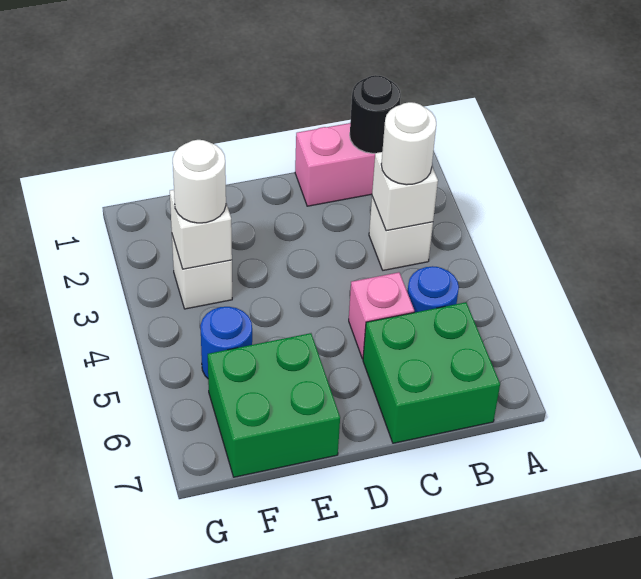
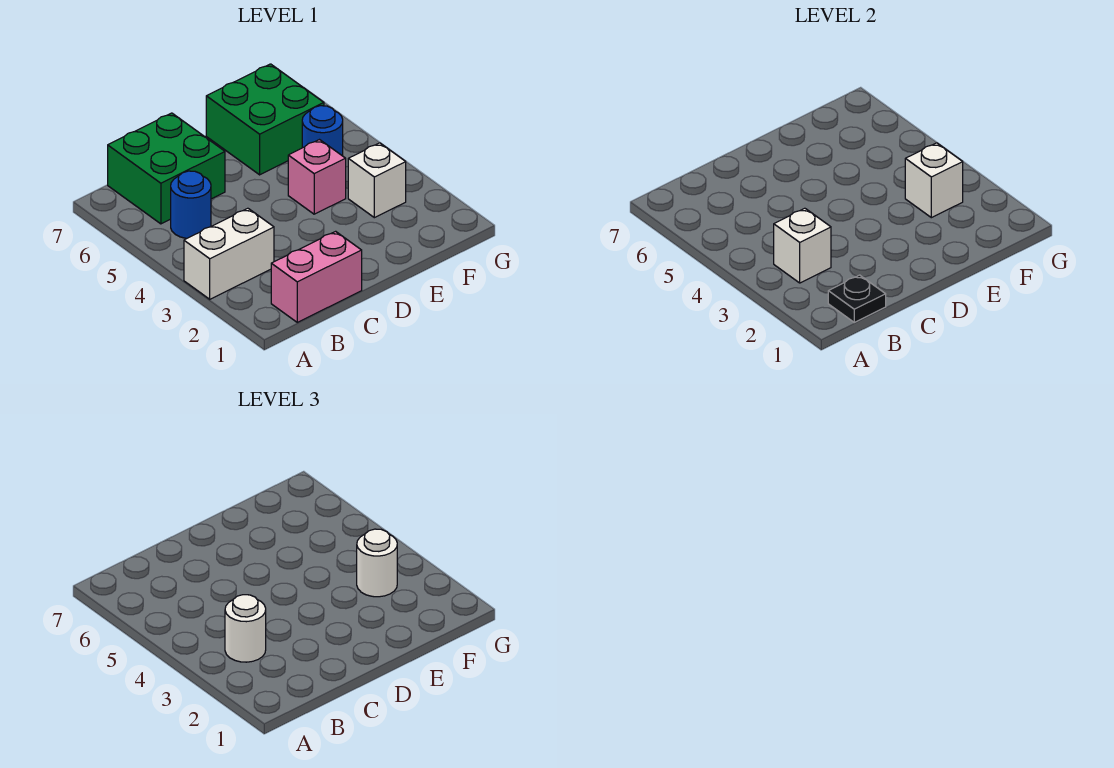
black round brick B1 level 2 -> black plate B1 level 2
white brick B3 level 1 -> white brick A3:B3 level 1
pink brick C5 level 1 -> pink brick E4 level 1

